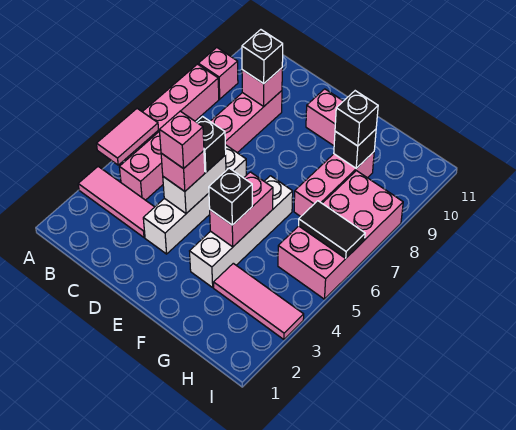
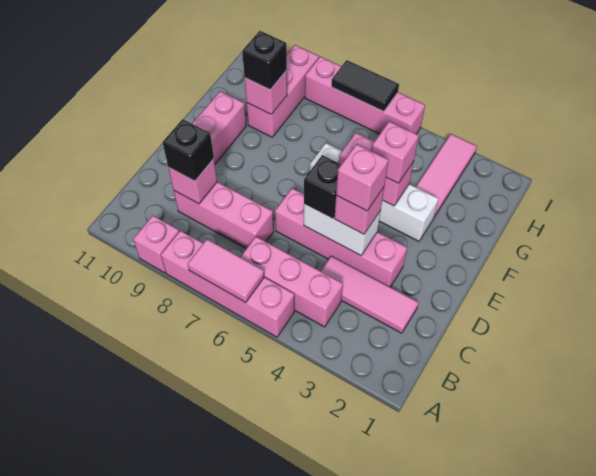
pink tile A3:C3 level 1 -> pink tile C2:C4 level 1
pink tile A4:A5 level 2 -> pink tile A6:A7 level 2
white brick D3:D6 level 1 -> pink brick D3:D6 level 1
black brick F4 level 3 -> pink brick F4 level 3
pink brick G7:G9 level 1 -> pink brick G9:I9 level 1
black brick G9 level 2 -> pink brick G9 level 2
pink brick H5:I8 level 1 -> pink brick I5:I8 level 1
black tile H6:I6 level 2 -> black tile I6:I7 level 2

